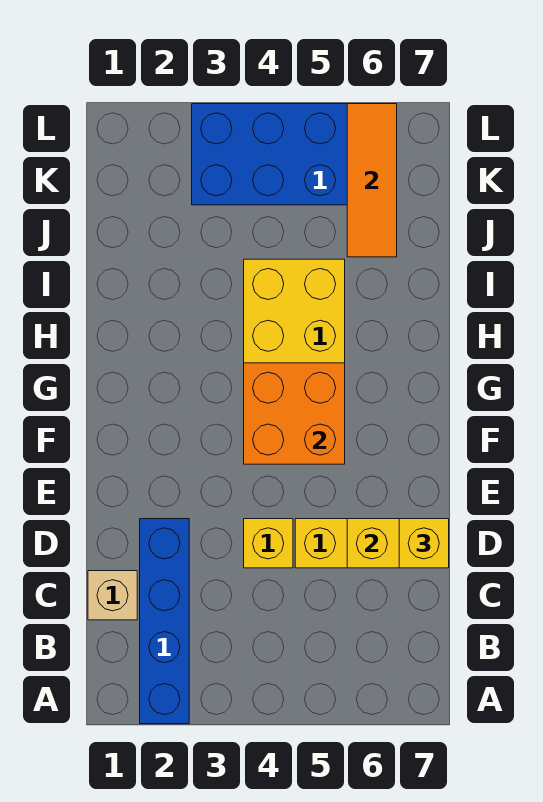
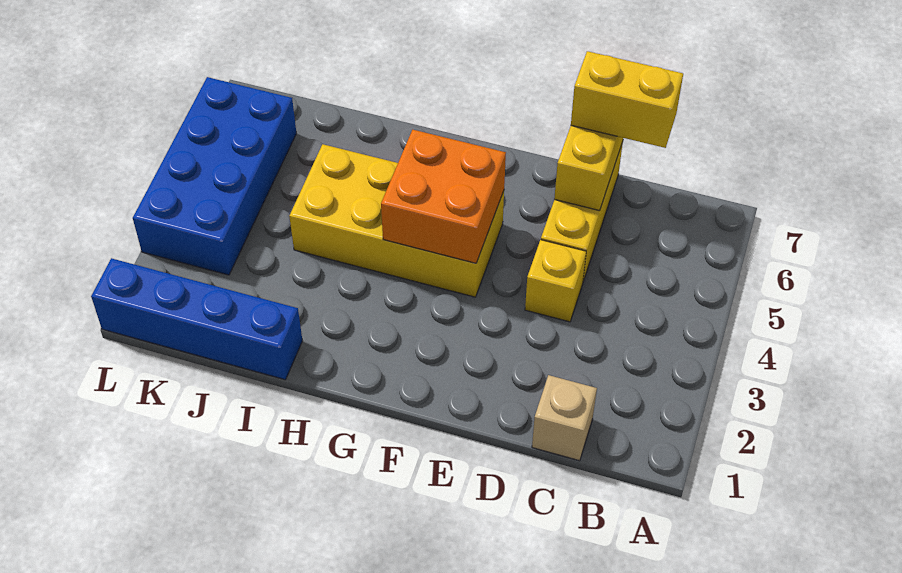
blue brick A2:D2 level 1 -> blue brick I1:L1 level 1
yellow brick D7 level 3 -> yellow brick C7:D7 level 3
orange tile J6:L6 level 2 -> none

